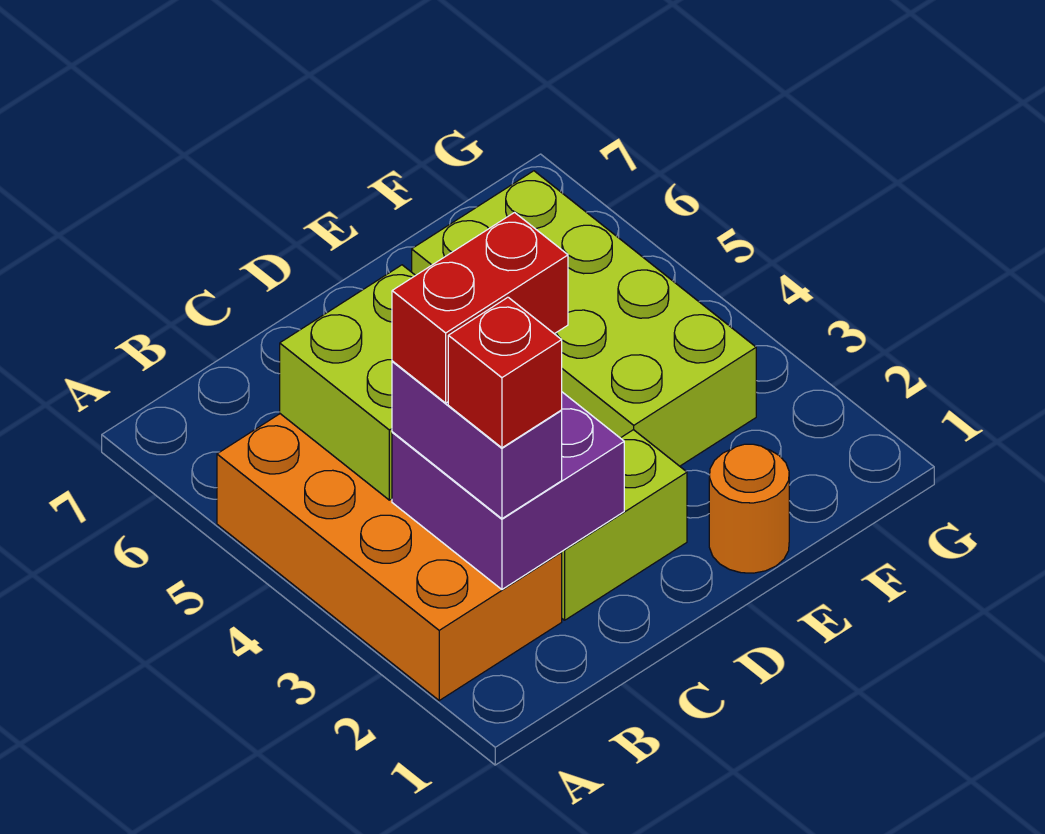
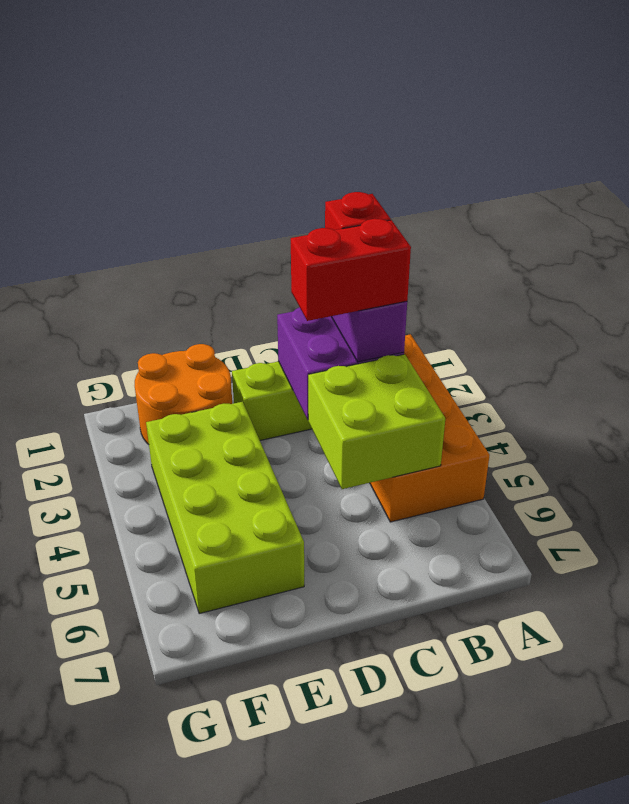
orange round brick E1 level 1 -> orange round brick E1:F2 level 1

